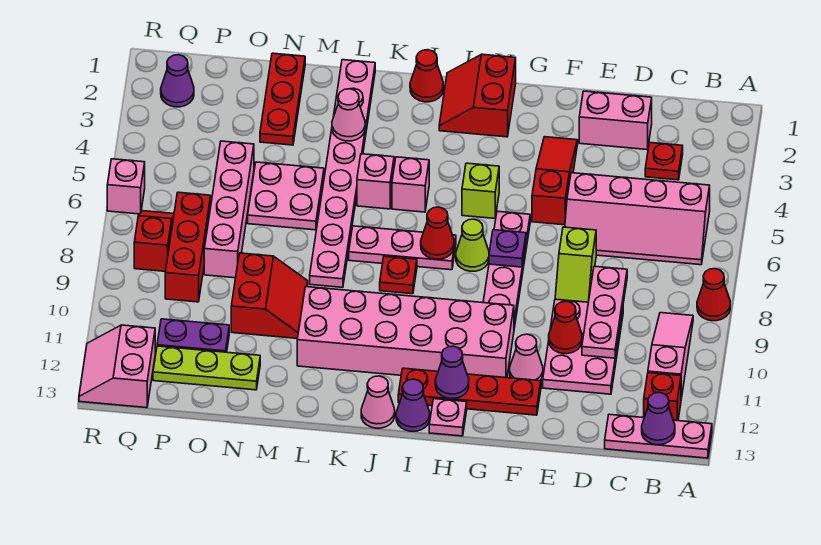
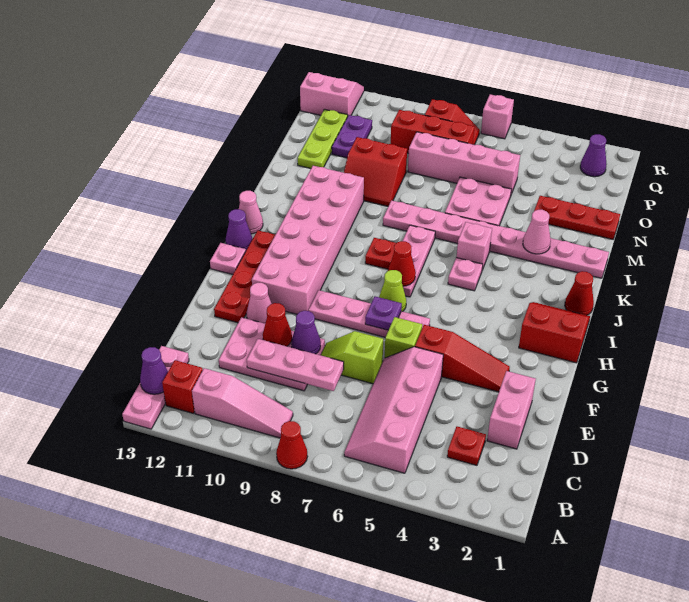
lime brick H5 level 1 -> lime brick F6 level 1
purple cone H12 level 2 -> purple cone E9 level 2
pink brick J5 level 1 -> pink plate J5 level 1

